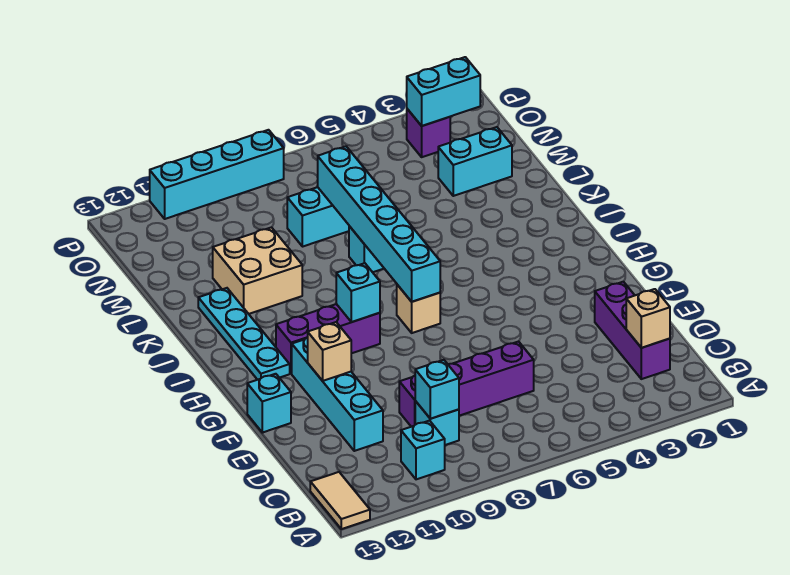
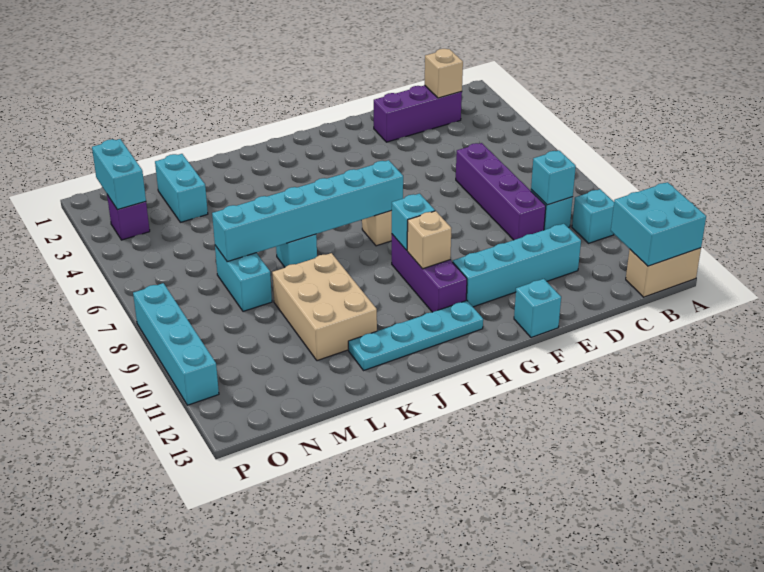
none -> cyan brick A12:B13 level 2
tan tile A13:B13 level 1 -> tan brick A13:B13 level 1
tan brick F11 level 2 -> tan brick H10 level 2
tan brick K10:L11 level 1 -> tan brick K9:L11 level 1

